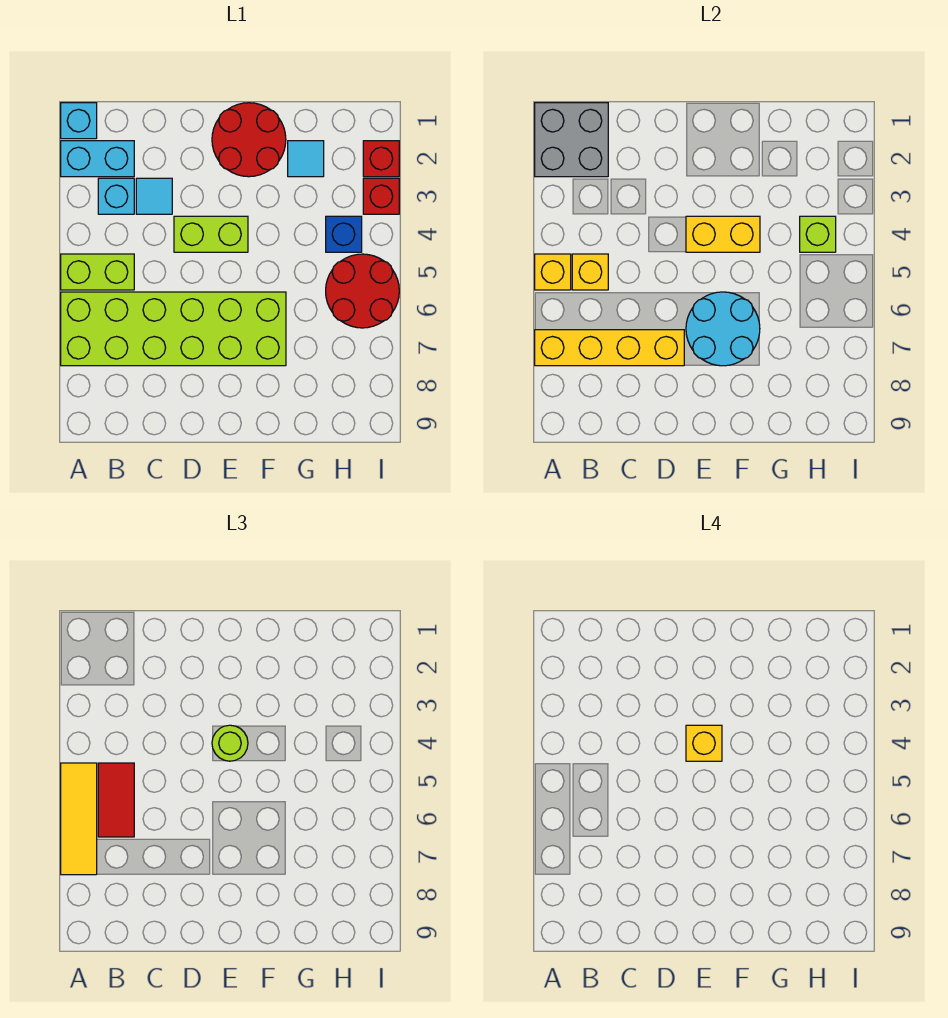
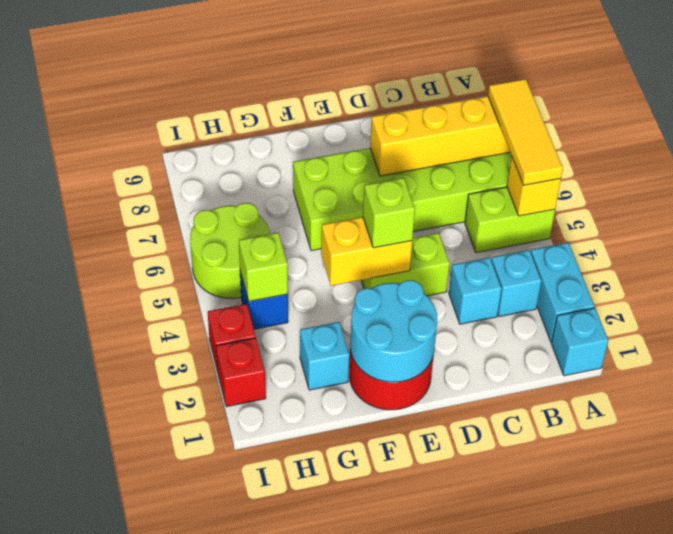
grey brick A1:B2 level 2 -> none
cyan brick A2:B2 level 1 -> cyan brick A2:A3 level 1
yellow brick B5 level 2 -> none
red tile B5:B6 level 3 -> none
cyan tile C3 level 1 -> cyan brick C3 level 1
lime round brick E4 level 3 -> lime brick E4 level 3
yellow brick E4 level 4 -> none
cyan round brick E6:F7 level 2 -> cyan round brick E1:F2 level 2
cyan tile G2 level 1 -> cyan brick G2 level 1
red round brick H5:I6 level 1 -> lime round brick H5:I6 level 1

